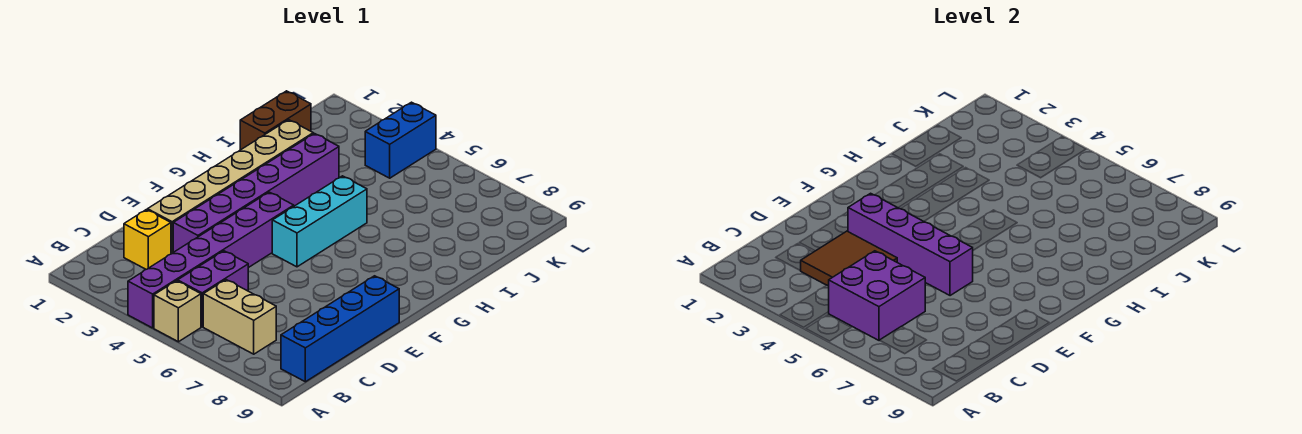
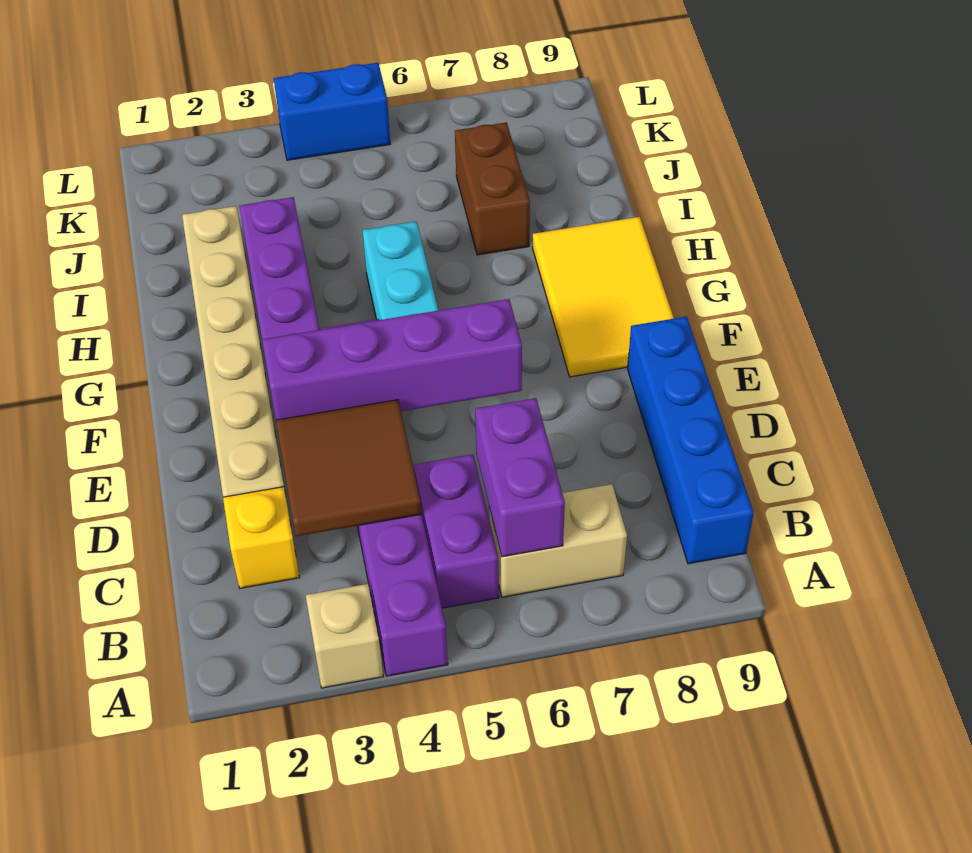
tan brick A5 level 1 -> tan brick A3 level 1
purple brick B5:C6 level 2 -> purple brick B6:C6 level 2
none -> yellow tile F8:H9 level 1
brown brick I1:J1 level 1 -> brown brick I7:J7 level 1
blue brick K4:L4 level 1 -> blue brick L4:L5 level 1

